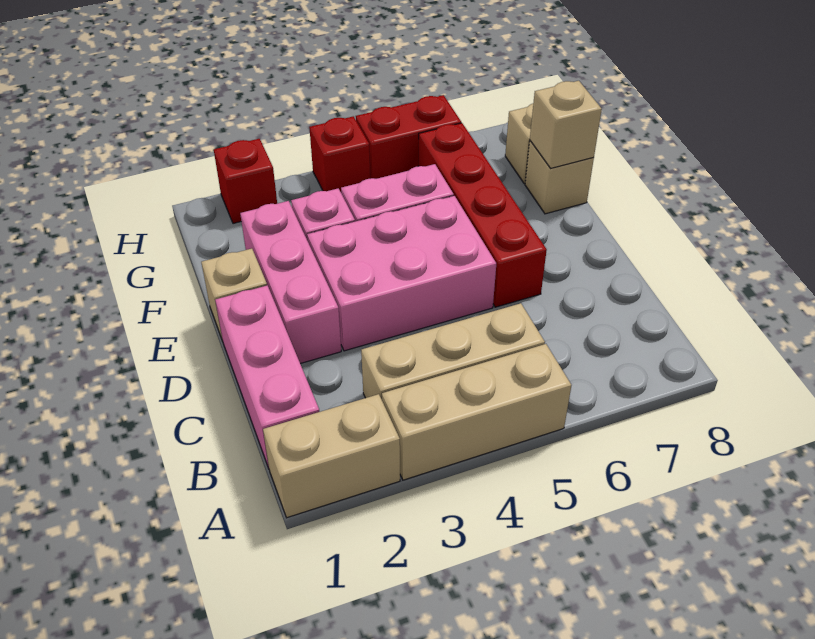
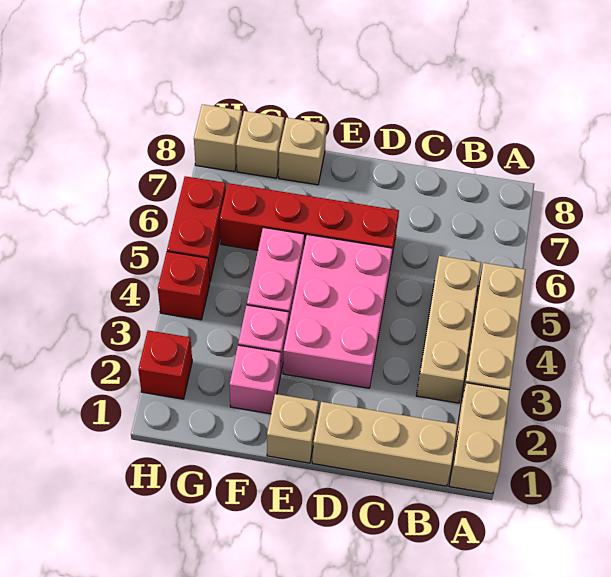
pink brick B1:D1 level 1 -> tan brick B1:D1 level 1
pink brick D2:F2 level 1 -> pink brick F2 level 1
tan brick F8 level 2 -> tan brick H8 level 1

